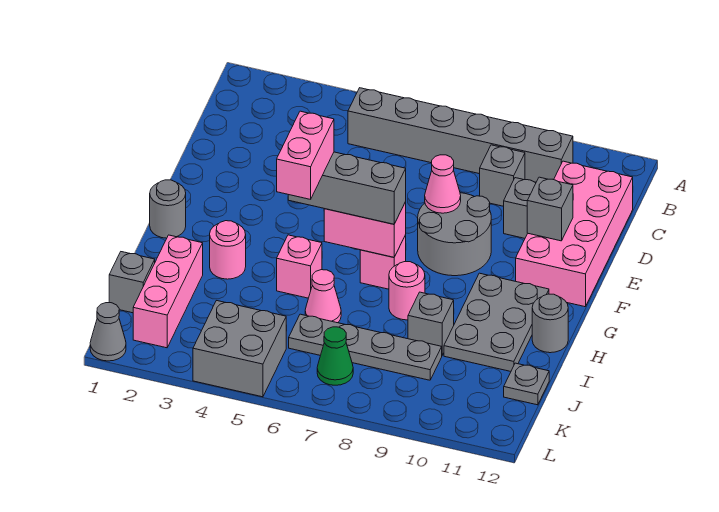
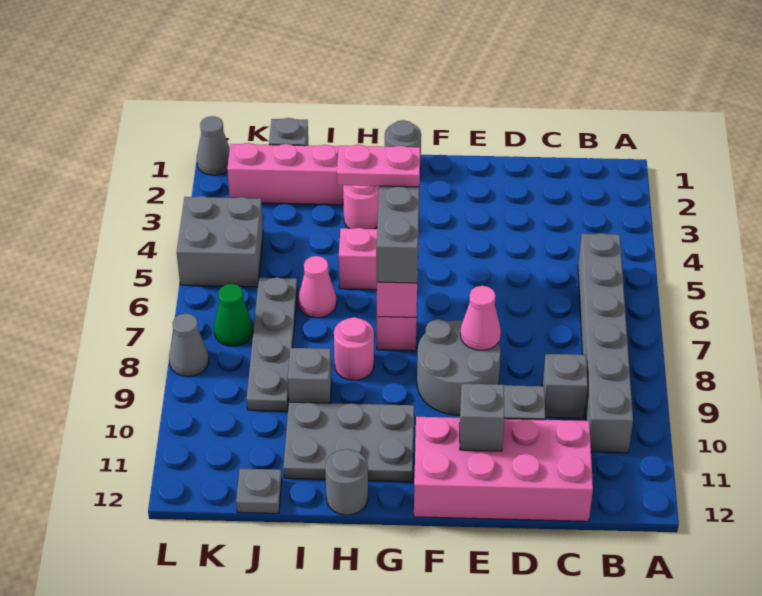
pink brick G5:H5 level 4 -> pink plate G5:H5 level 4
none -> grey cone L8 level 1

